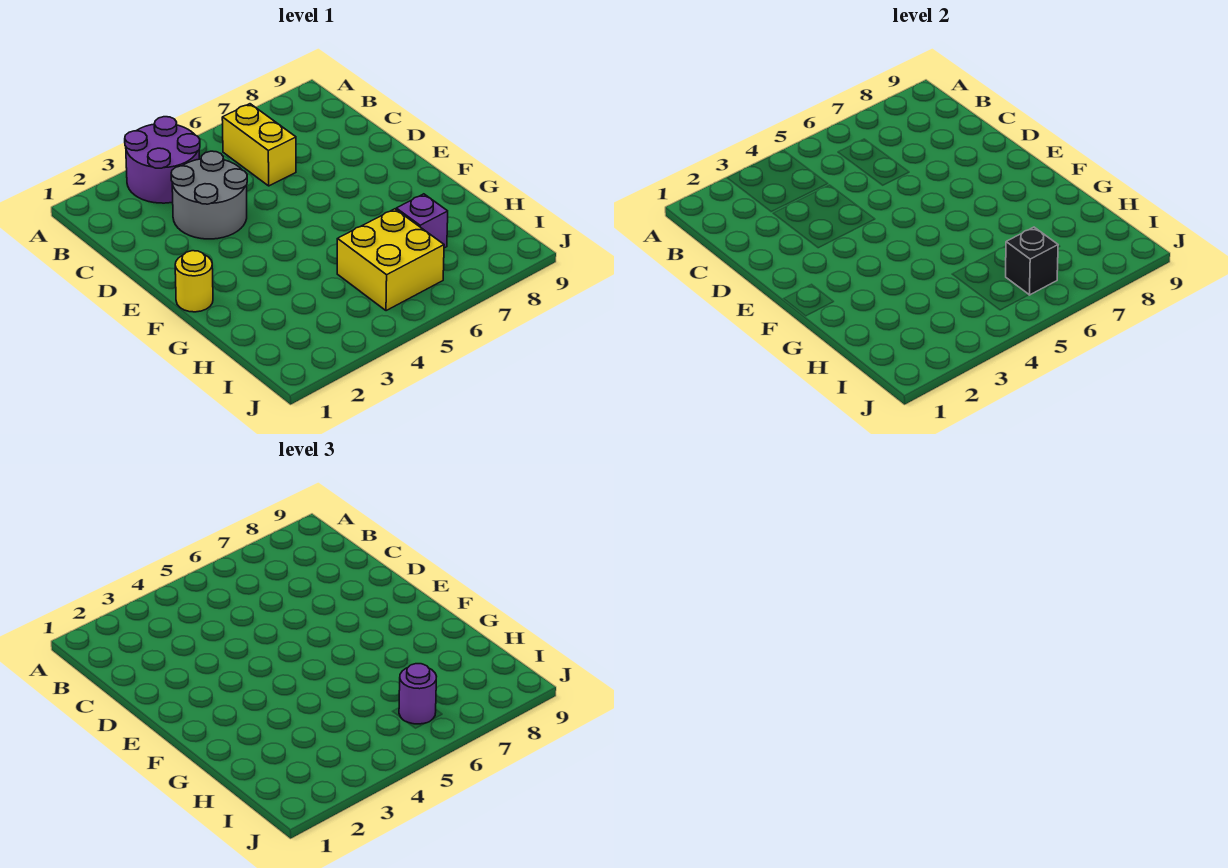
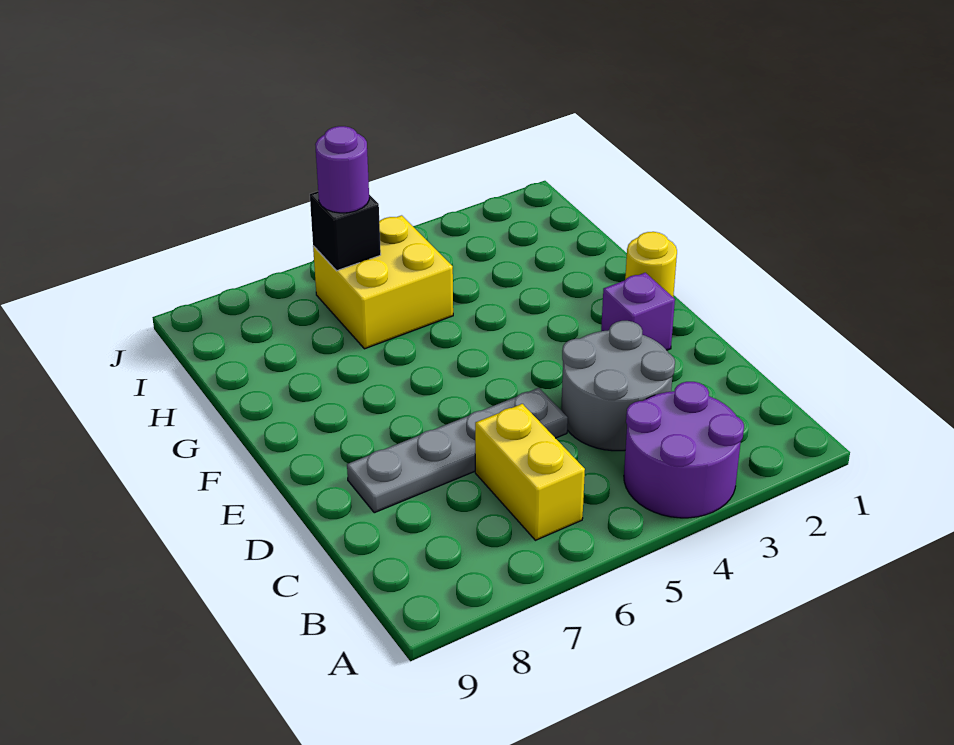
none -> grey plate D5:D8 level 1
purple brick H7 level 1 -> purple brick E2 level 1

